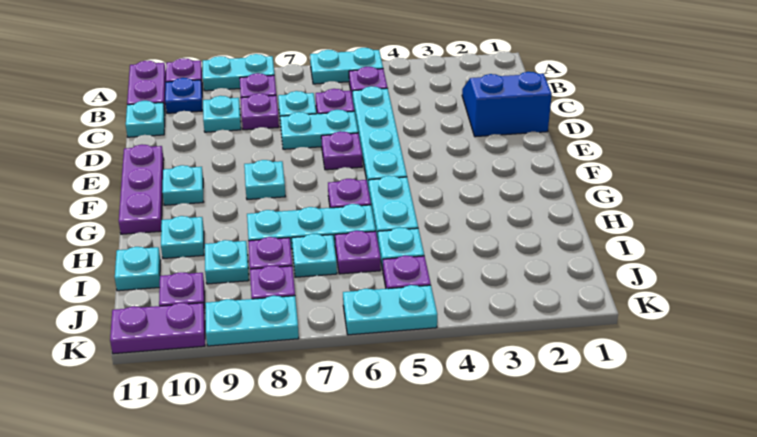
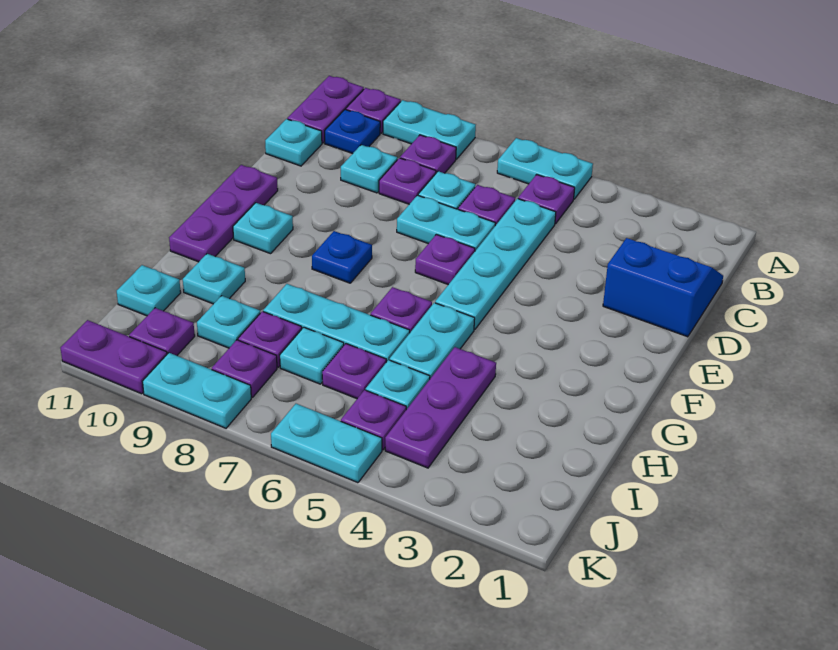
cyan plate F8 level 1 -> blue plate F8 level 1
none -> purple plate H4:J4 level 1

